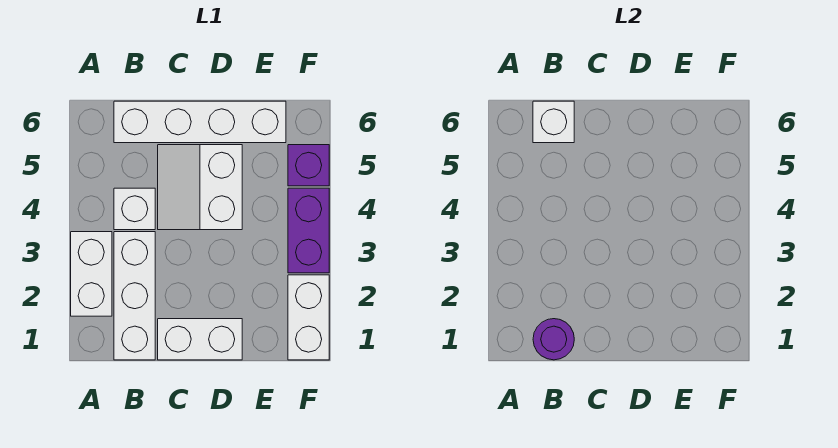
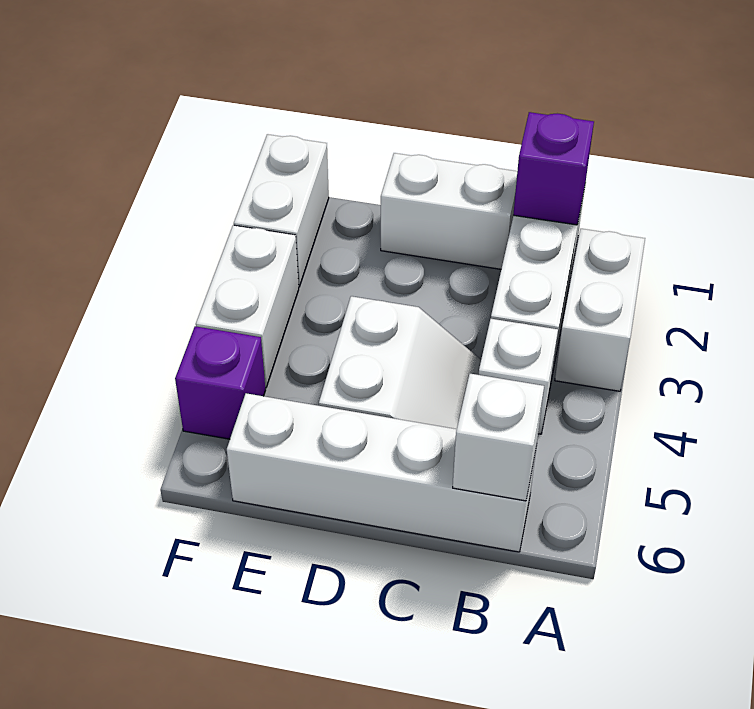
purple round brick B1 level 2 -> purple brick B1 level 2
purple brick F3:F4 level 1 -> white brick F3:F4 level 1

